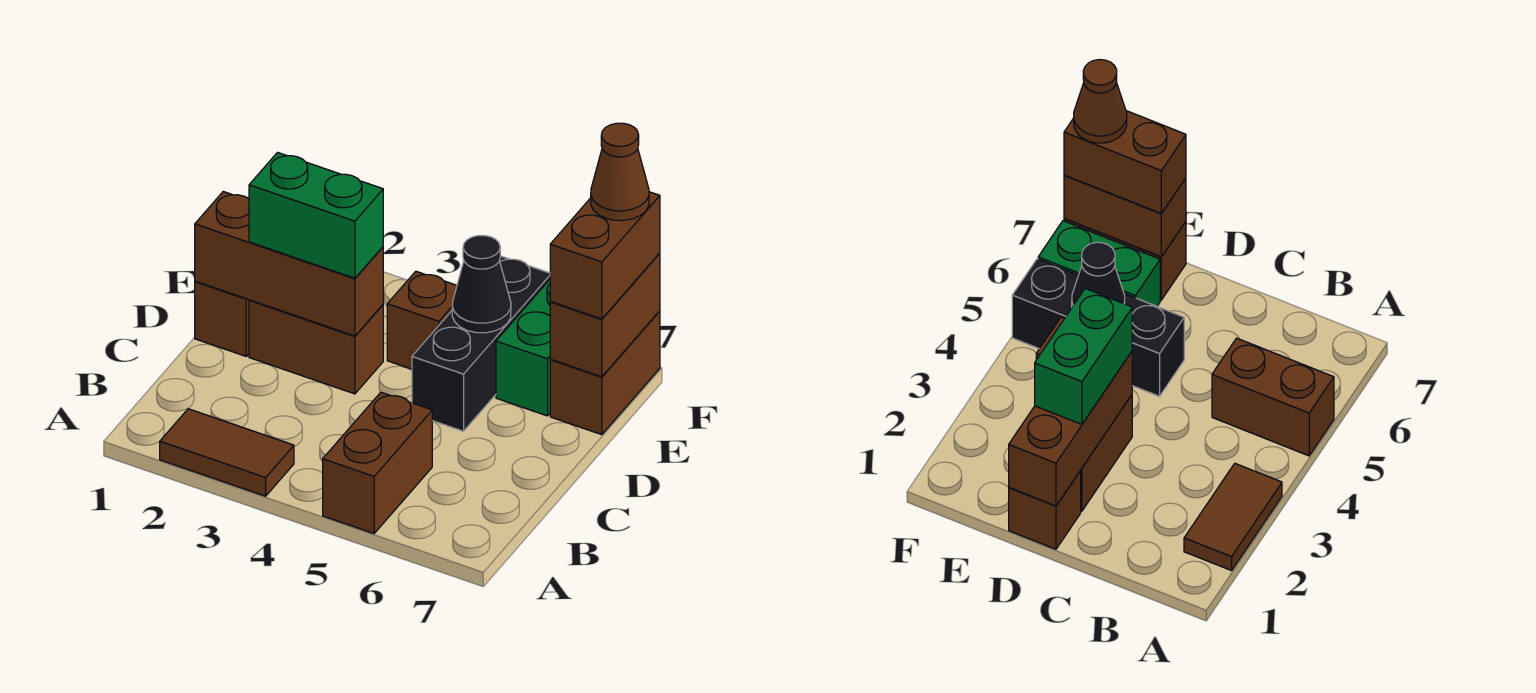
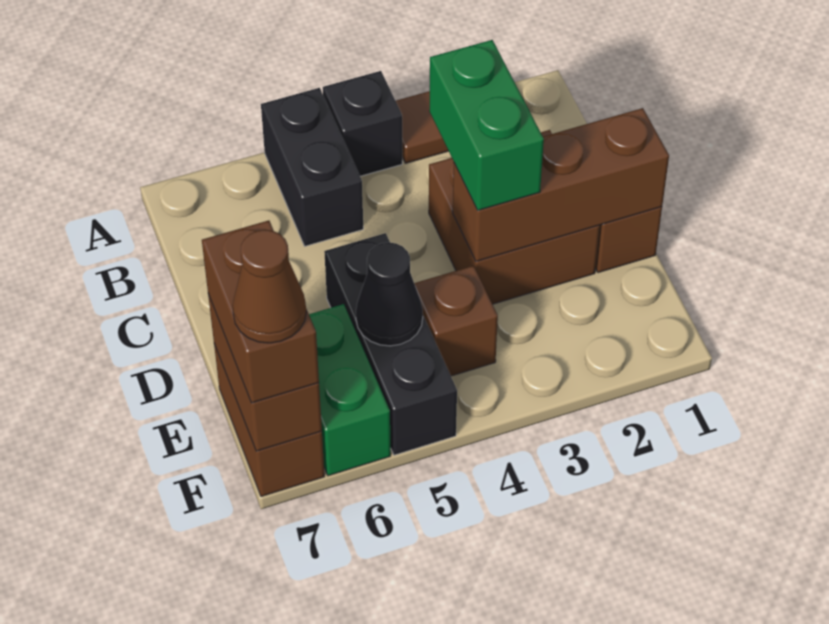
none -> black brick A4 level 1
brown brick A5:B5 level 1 -> black brick A5:B5 level 1
brown brick D2:D3 level 1 -> brown brick C2:D3 level 1
green brick D2:D3 level 3 -> green brick C3:D3 level 3

